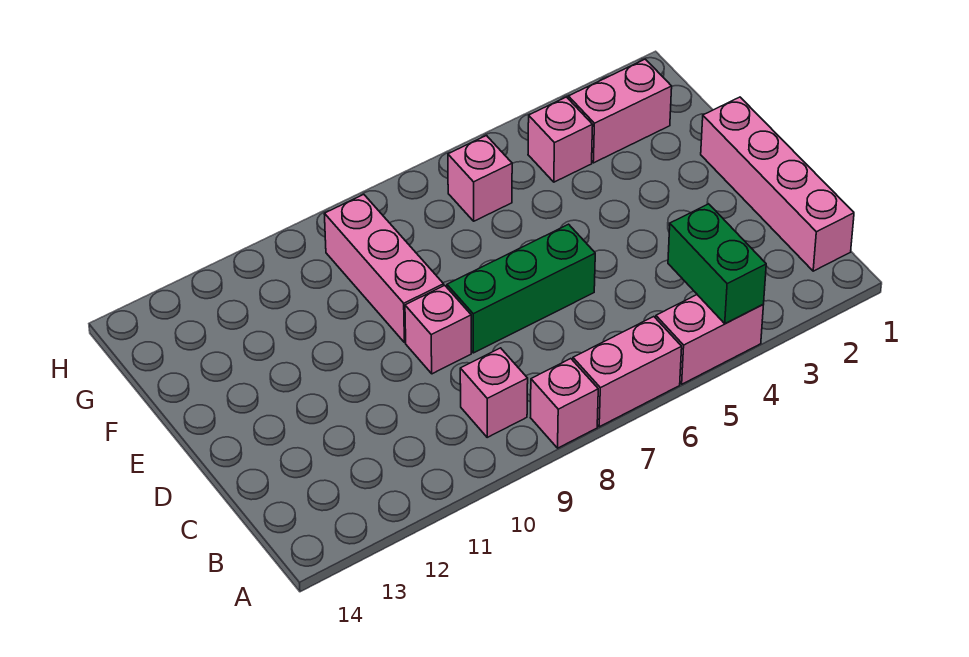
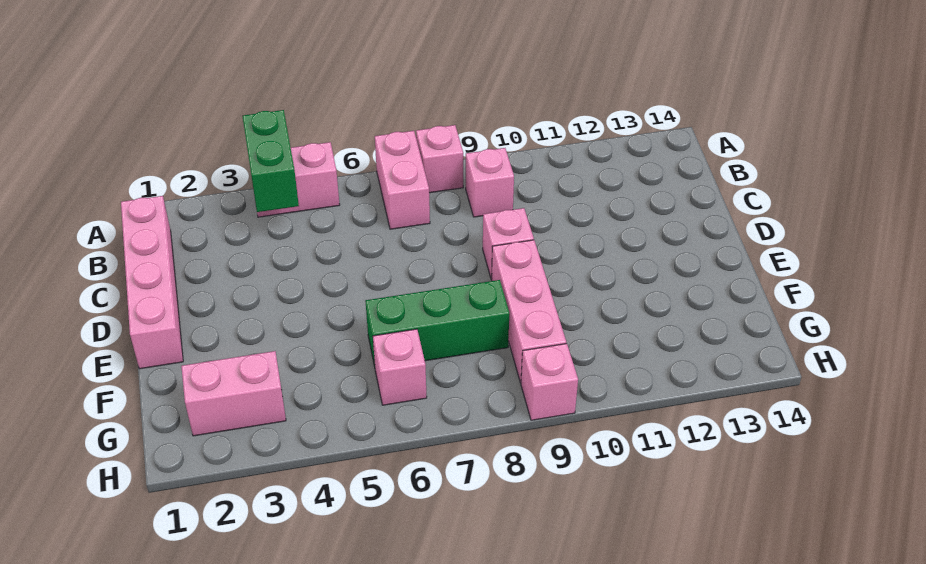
pink brick A6:A7 level 1 -> pink brick A7:B7 level 1
green brick D6:D8 level 1 -> green brick F6:F8 level 1
pink brick G4 level 1 -> pink brick H9 level 1

